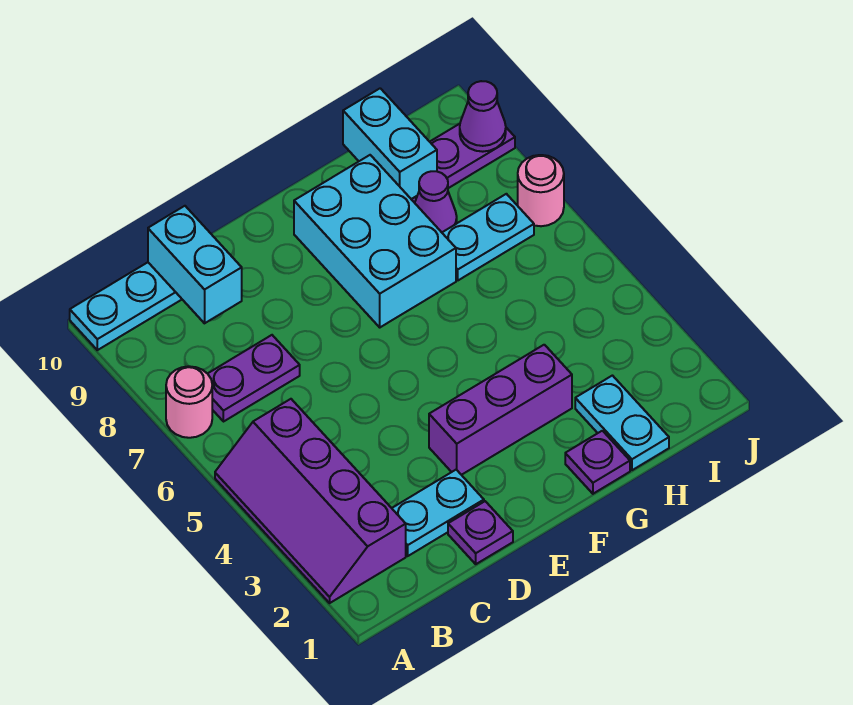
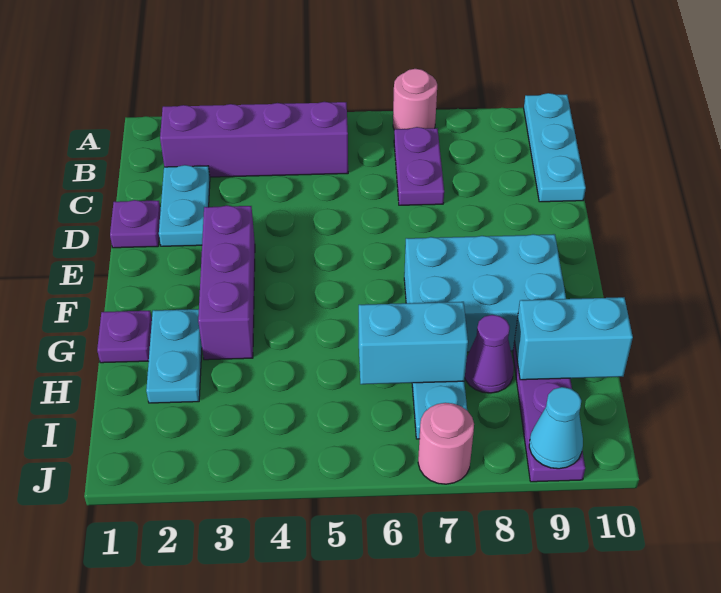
cyan brick C9:C10 level 2 -> cyan brick H6:H7 level 2
cyan plate H1:H2 level 1 -> cyan plate G2:H2 level 1
purple cone J9 level 2 -> cyan cone J9 level 2

